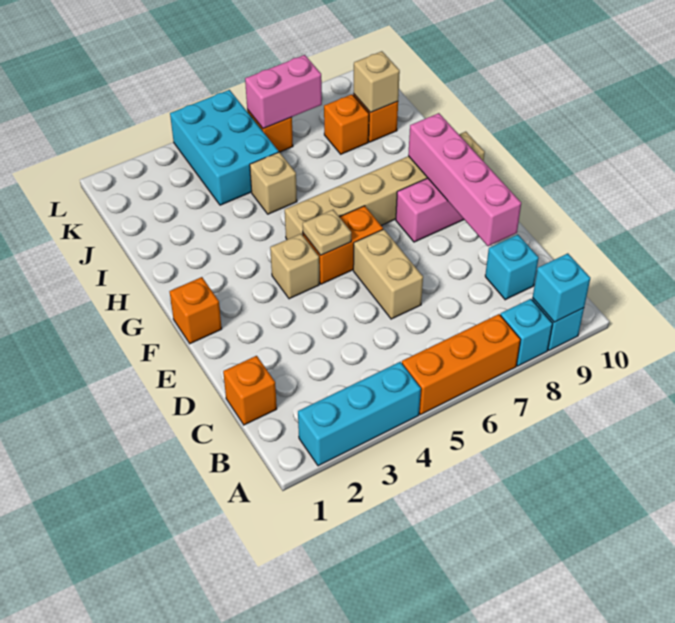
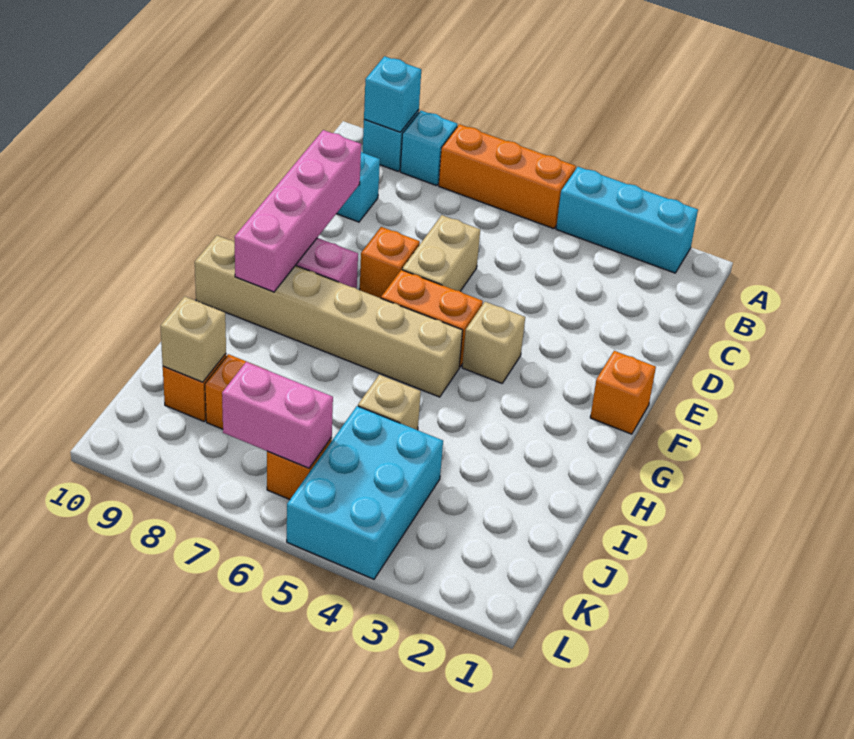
orange brick C1 level 1 -> orange brick E7 level 1
tan plate F5 level 2 -> none

